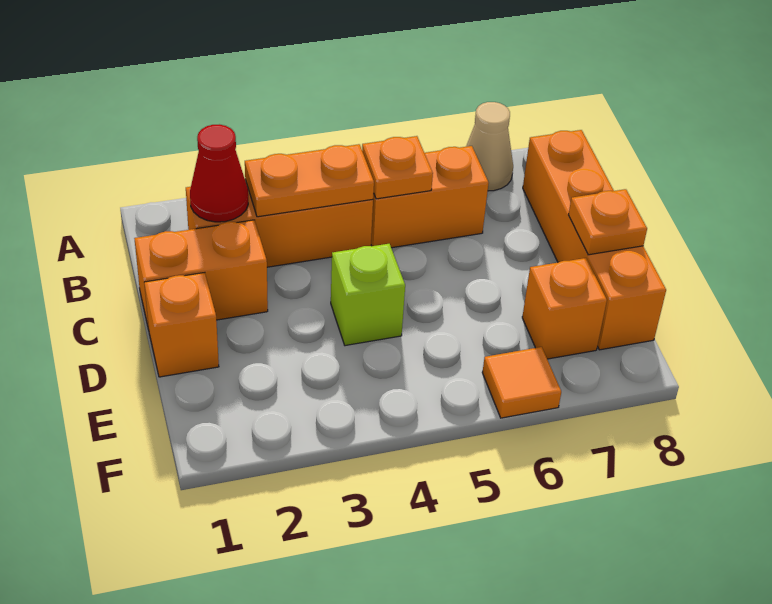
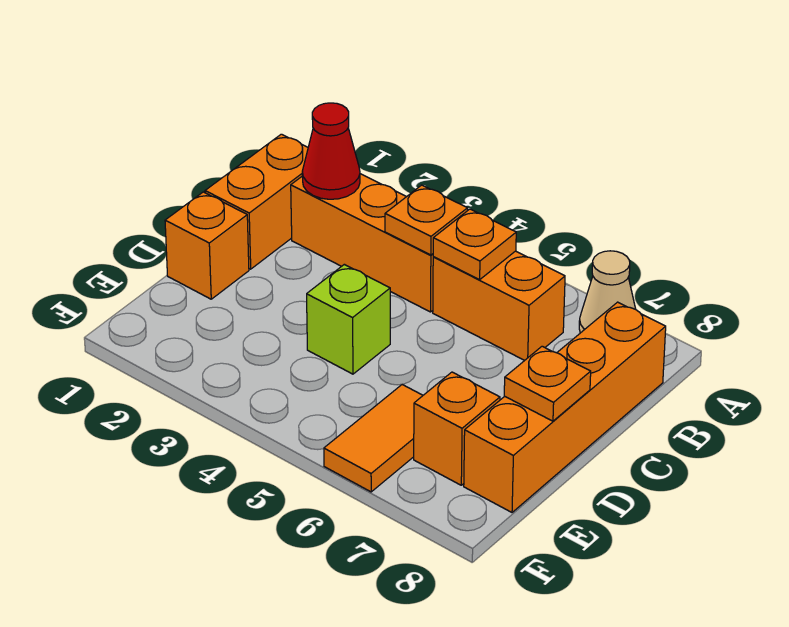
orange plate B3:B4 level 2 -> orange plate B4 level 2
orange brick C1:C2 level 1 -> orange brick B1:C1 level 1
orange tile F6 level 1 -> orange tile E6:F6 level 1

